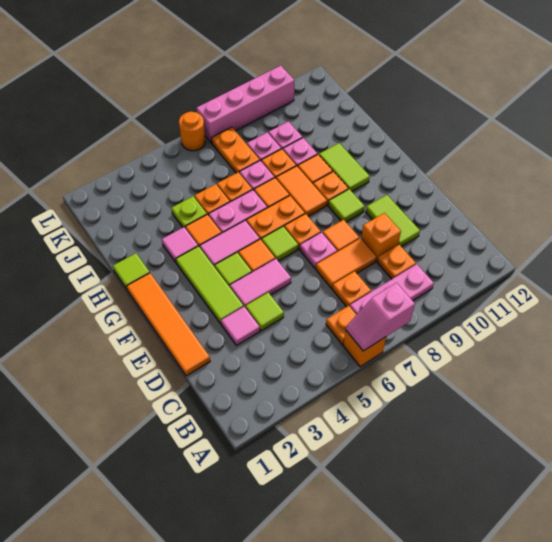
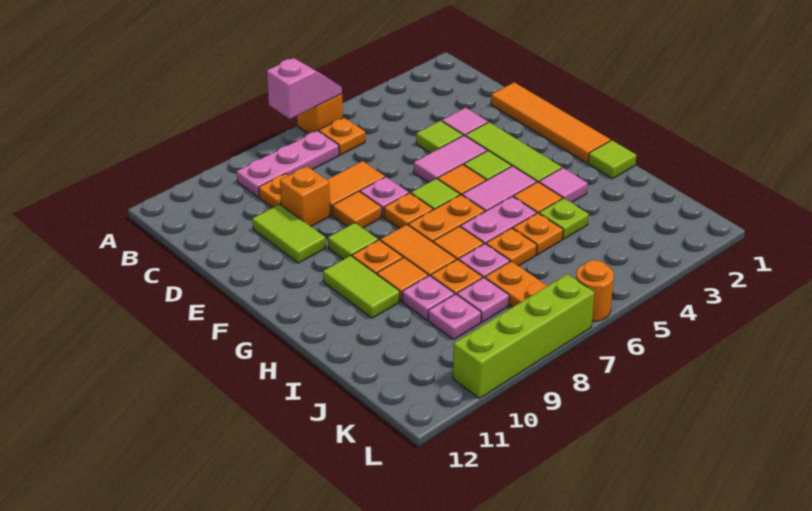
orange plate C7 level 1 -> none
pink brick L7:L10 level 1 -> lime brick L7:L10 level 1

